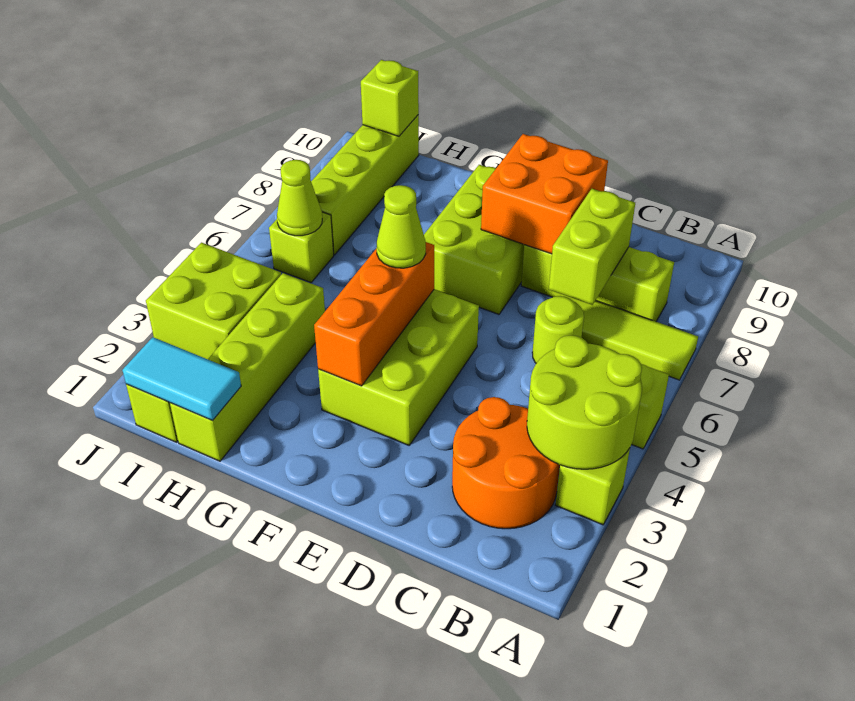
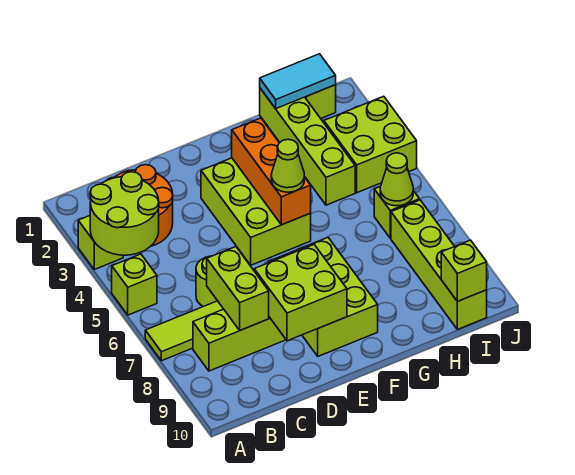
orange brick D8:E9 level 2 -> lime brick D8:E9 level 2

